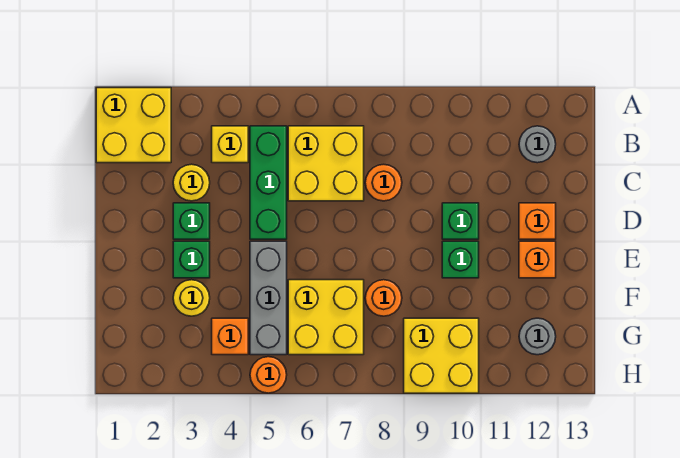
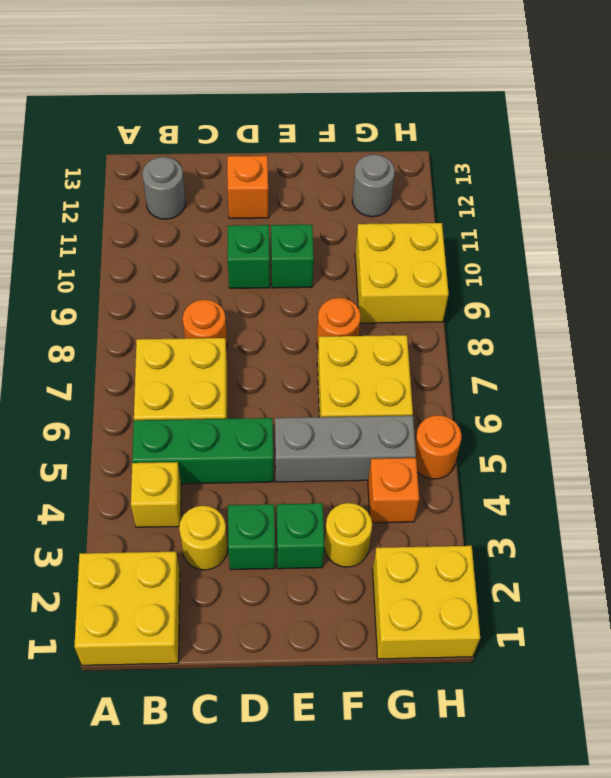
orange brick E12 level 1 -> none
none -> yellow brick G1:H2 level 1

